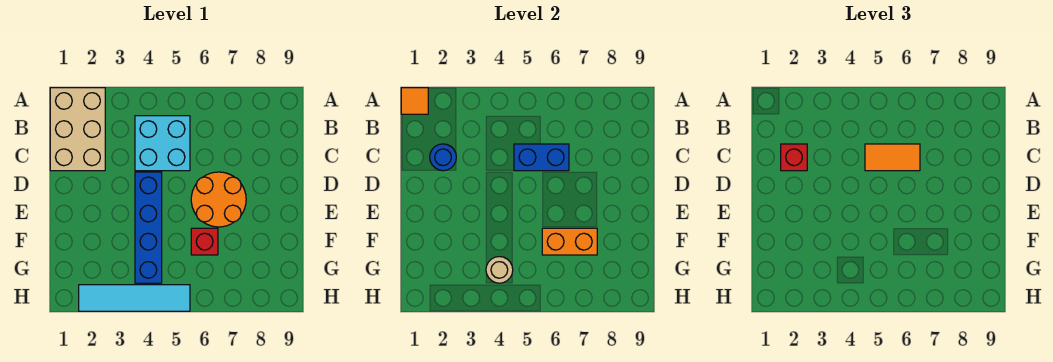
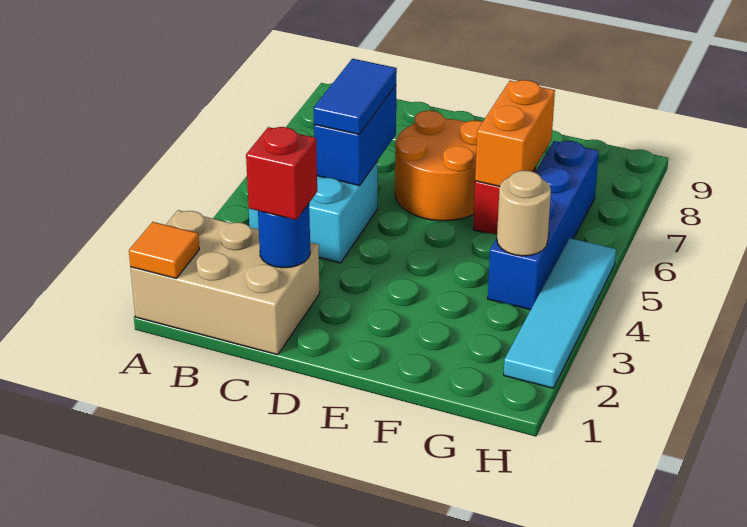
orange tile C5:C6 level 3 -> blue tile C5:C6 level 3
blue brick D4:G4 level 1 -> blue brick G4:G7 level 1

